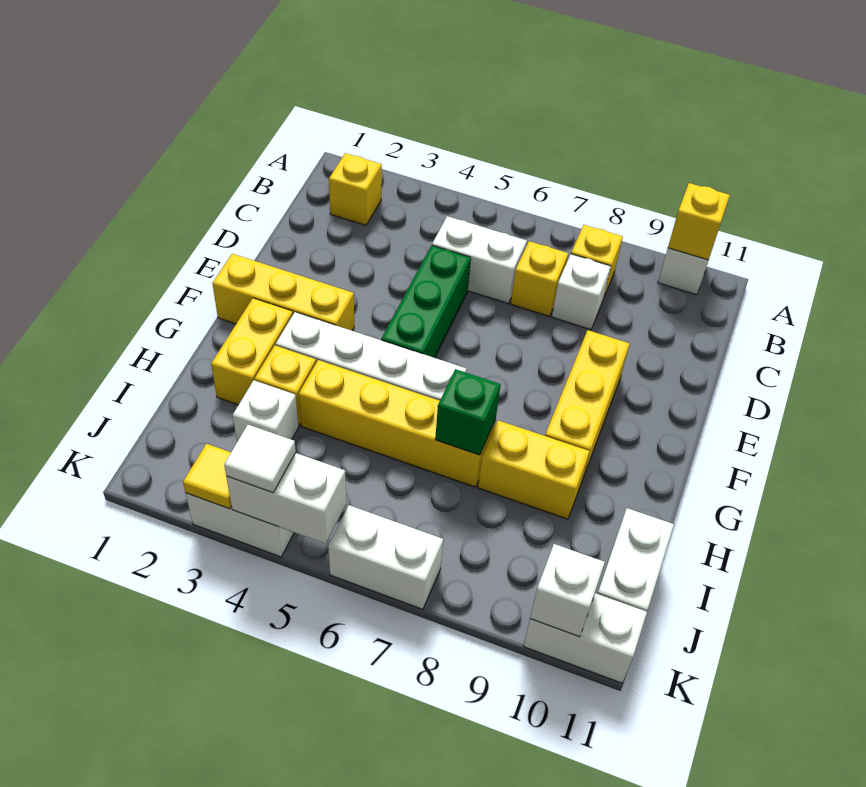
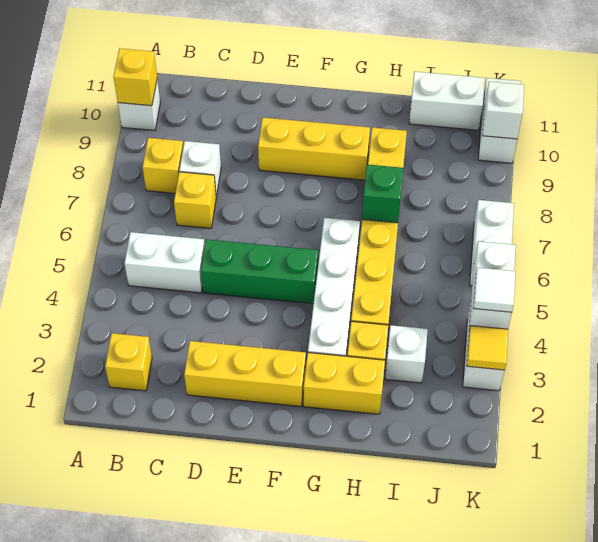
white brick C5:C6 level 1 -> white brick B5:C5 level 1
yellow brick F1:F3 level 1 -> yellow brick D2:F2 level 1

